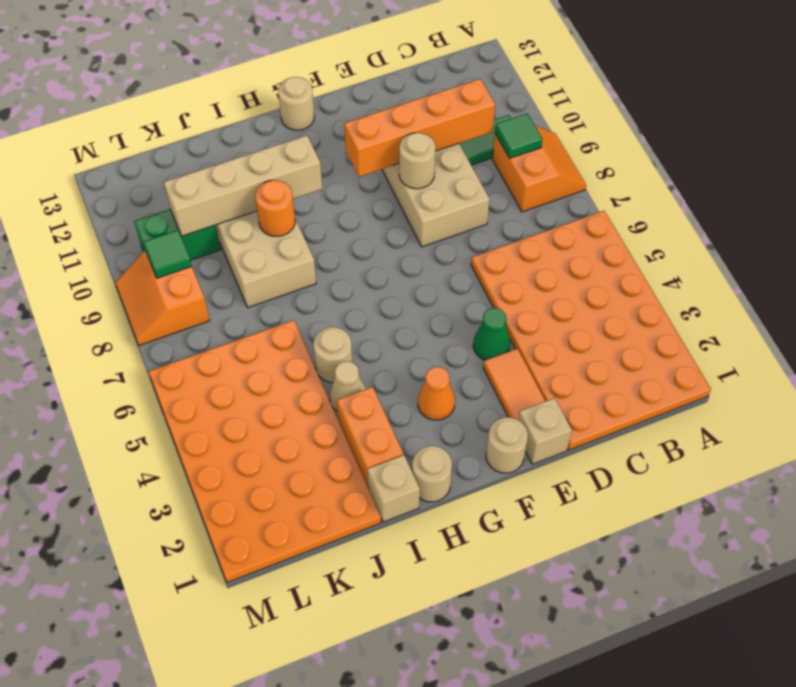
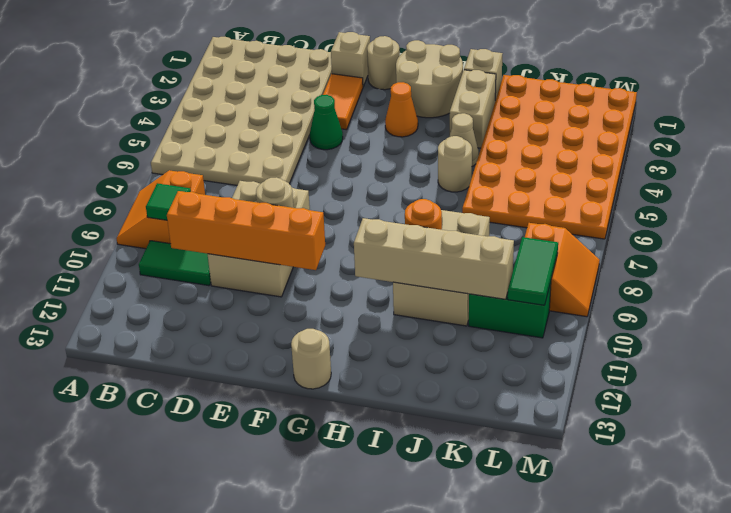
orange plate A1:D6 level 1 -> tan plate A1:D6 level 1
tan round brick H1 level 1 -> tan round brick G1:H2 level 1
orange brick I2:I3 level 1 -> tan brick I2:I3 level 1
green tile L9 level 2 -> green tile L9:L10 level 2

